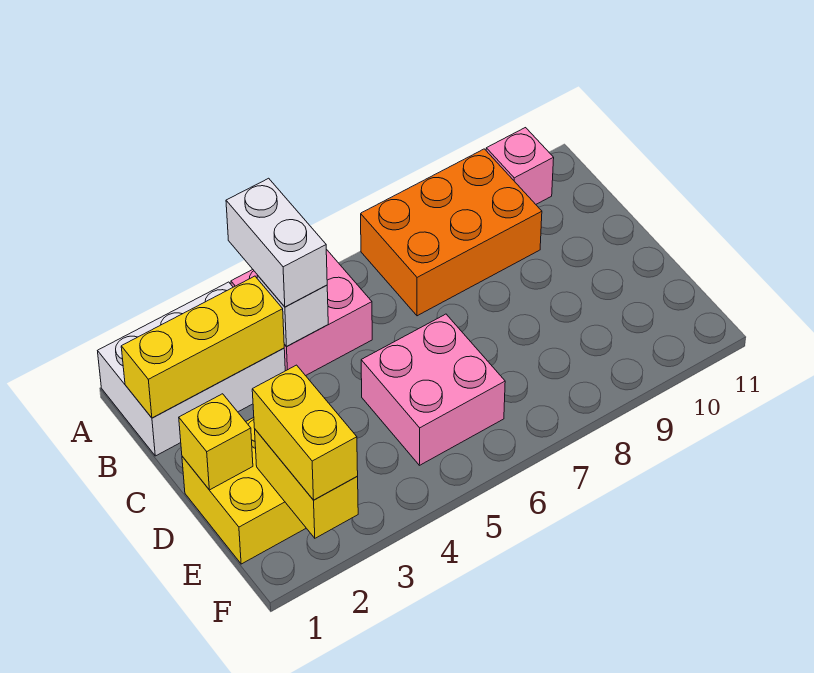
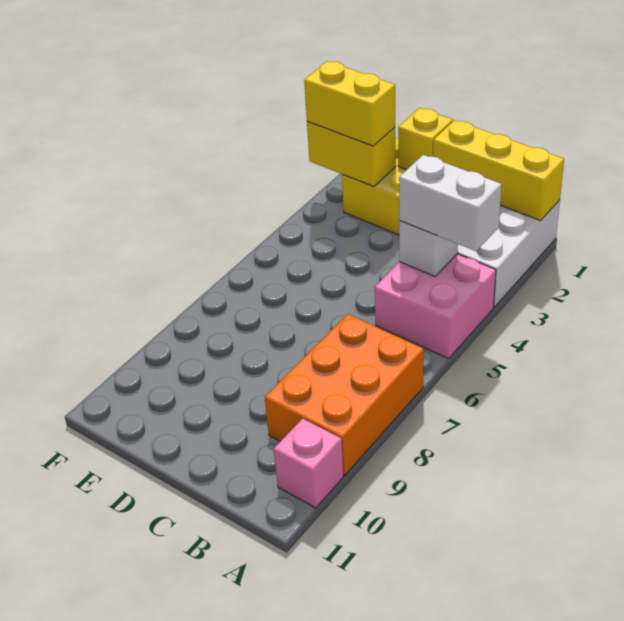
yellow brick B1:B3 level 2 -> yellow brick A1:C1 level 2
pink brick D5:E6 level 1 -> none

